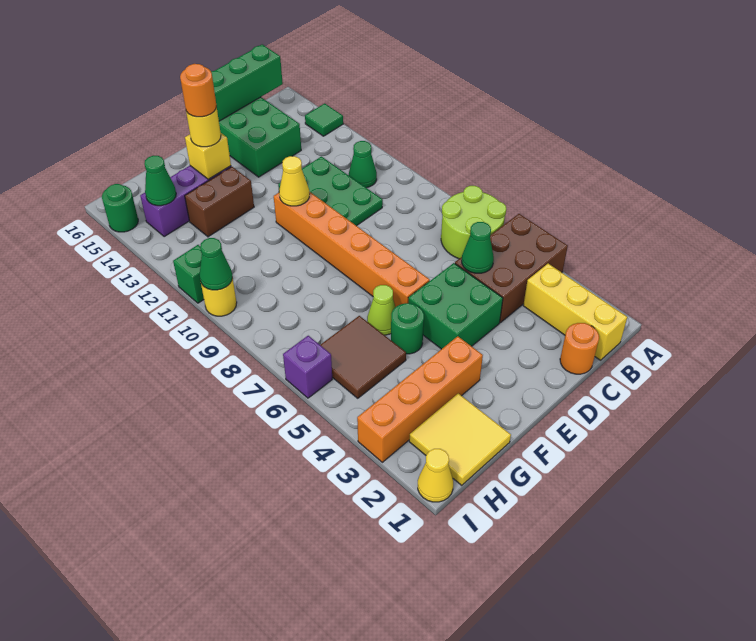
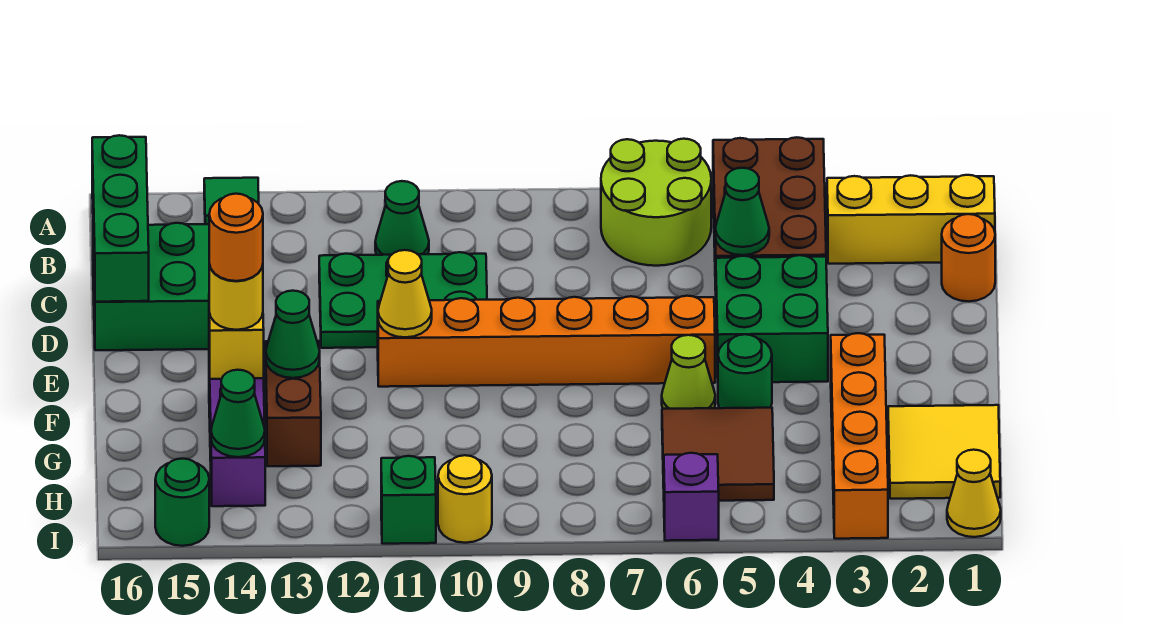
green cone I10 level 2 -> green cone F13 level 2

